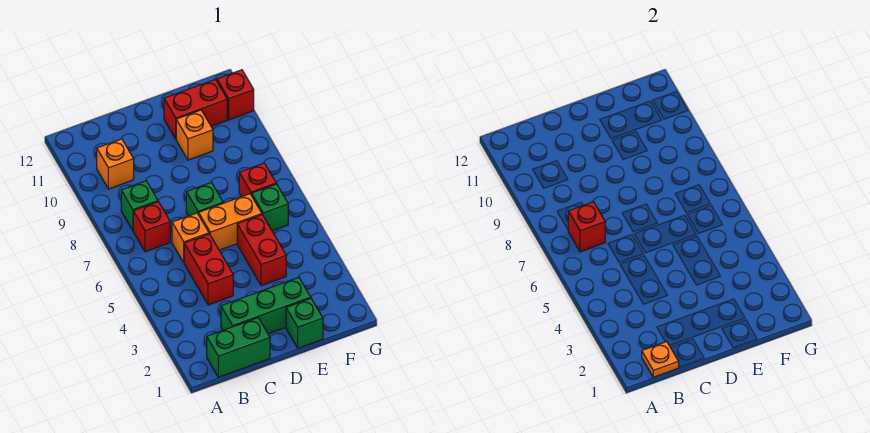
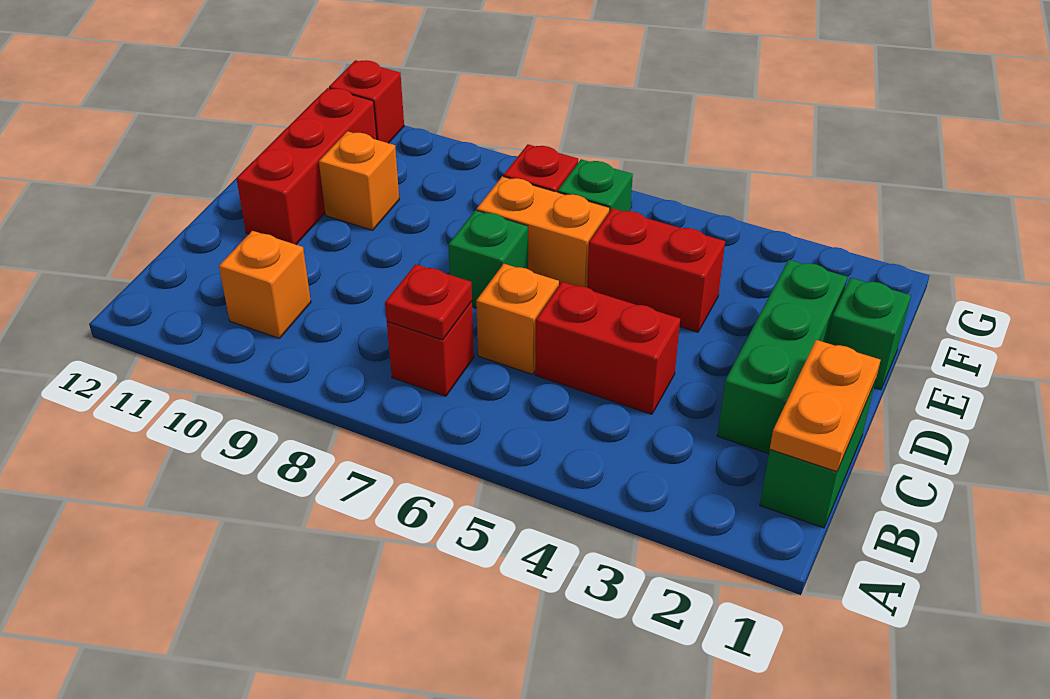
orange plate B1 level 2 -> orange plate B1:C1 level 2
red brick B7 level 2 -> red plate B7 level 2
green brick B8 level 1 -> none
orange brick D6:E6 level 1 -> orange brick E6:E7 level 1
red brick E11:F11 level 1 -> red brick D11:F11 level 1

